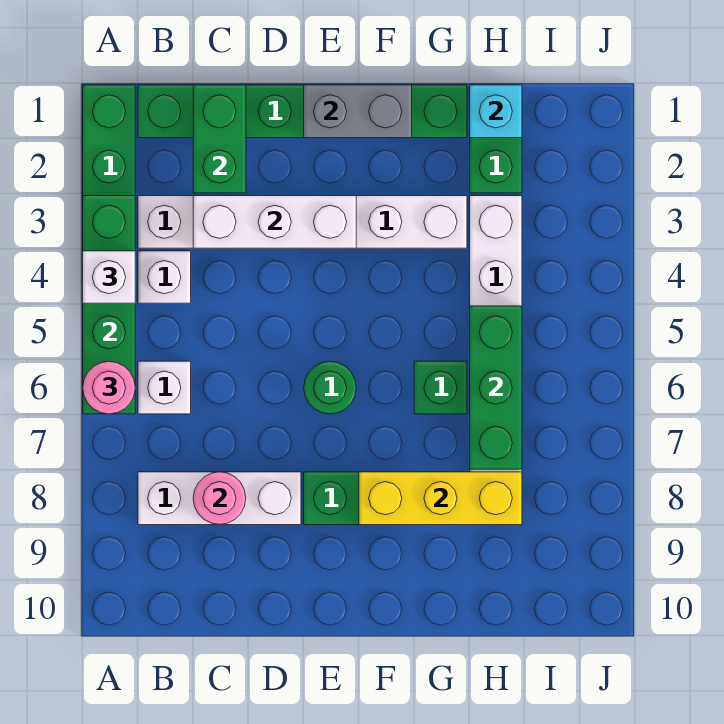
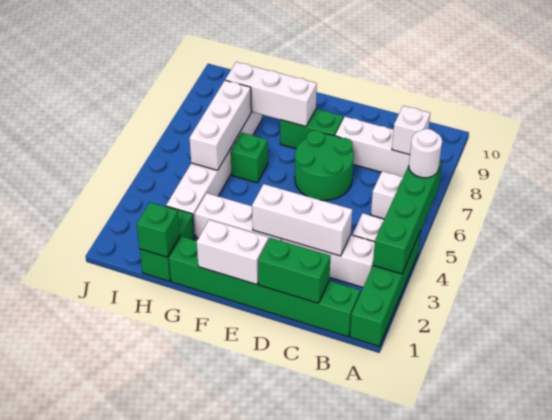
white brick A4 level 3 -> white brick B8 level 2
pink round brick A6 level 3 -> white round brick A6 level 3
green brick C1:C2 level 2 -> green brick C1:D1 level 2
pink round brick C8 level 2 -> none
grey brick E1:F1 level 2 -> white brick E1:F1 level 2
green round brick E6 level 1 -> green round brick D6:E7 level 1
yellow brick F8:H8 level 2 -> white brick F8:H8 level 2
cyan brick H1 level 2 -> green brick H1 level 2
green brick H5:H7 level 2 -> white brick H5:H7 level 2

